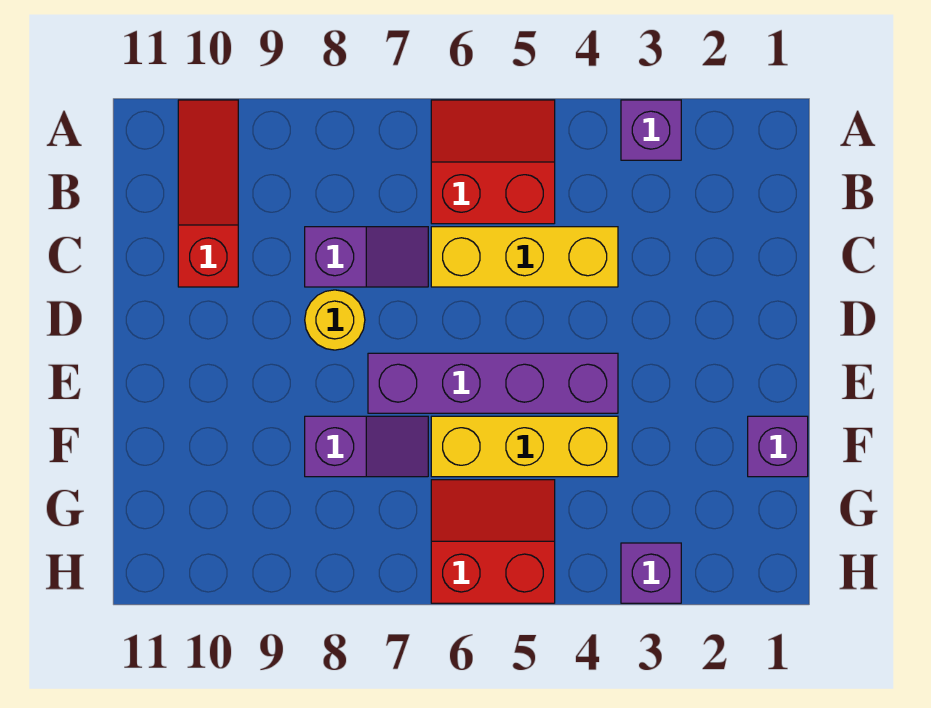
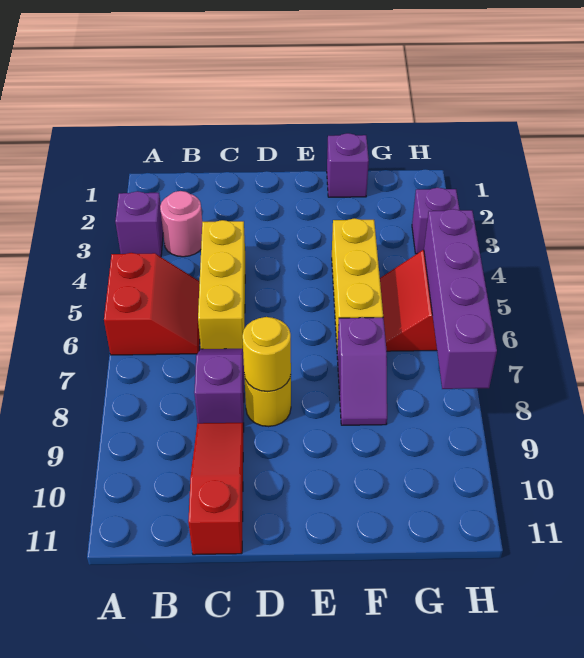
red slope A5:B6 level 1 top B -> red slope A5:B6 level 1 top A
red slope A10:C10 level 1 top C -> red slope C9:C11 level 1 top 11
none -> pink round brick B3 level 1
none -> yellow round brick D8 level 2
purple brick E4:E7 level 1 -> purple brick H5:H8 level 2
purple slope F7:F8 level 1 top 8 -> purple slope F7:F8 level 1 top 7

